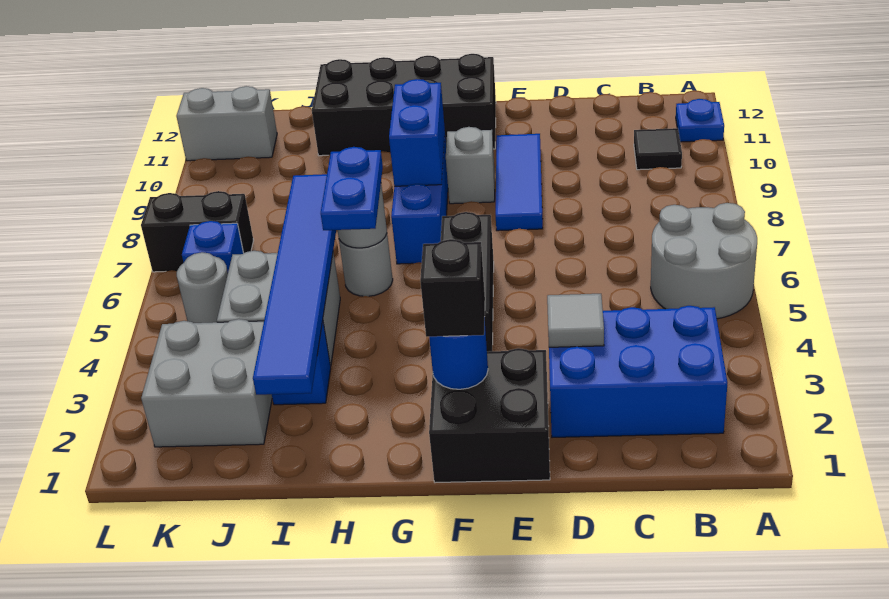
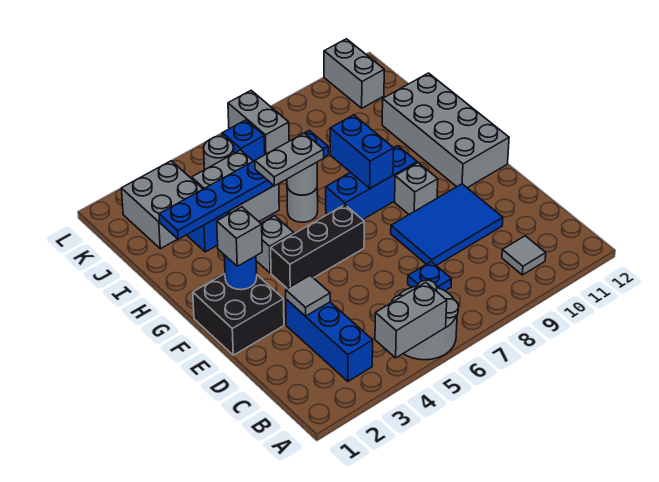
none -> grey brick A4:A5 level 2
blue plate A11 level 1 -> blue plate C7 level 1
blue brick B2:D3 level 1 -> blue brick B3:D3 level 1
black tile B10 level 1 -> grey tile B10 level 1
blue tile E8:E10 level 1 -> blue tile D8:E10 level 1
black brick F2 level 3 -> grey brick F2 level 3
black brick F11:I12 level 1 -> grey brick F11:I12 level 1
none -> grey brick G4 level 1
blue brick G8:G9 level 2 -> blue brick G8:H8 level 2
blue plate H5:H6 level 3 -> grey plate H5:H6 level 3
blue tile I2:I7 level 2 -> blue plate I2:I7 level 2
black brick K7:L7 level 1 -> grey brick K7:L7 level 1

